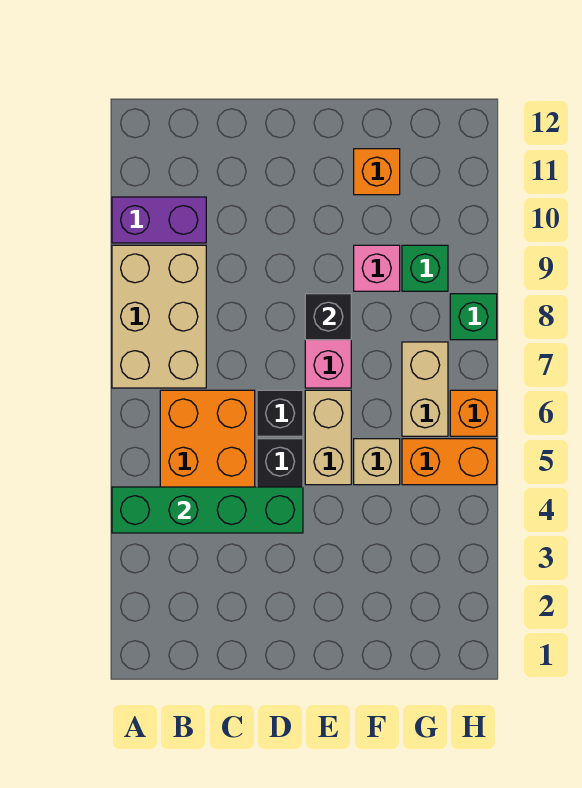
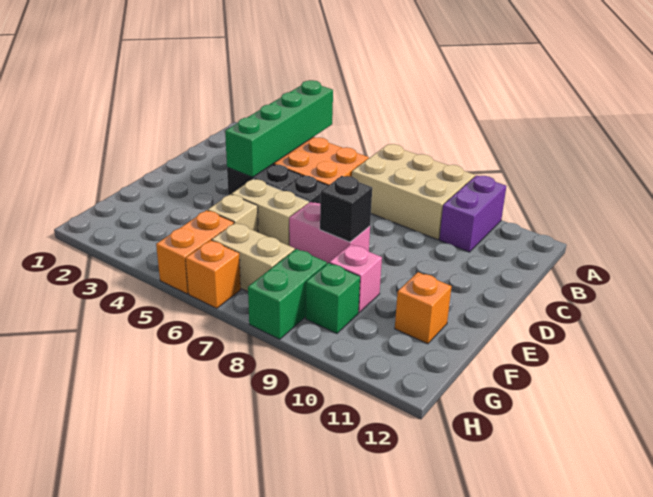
green brick H8 level 1 -> green brick G8:H8 level 1

